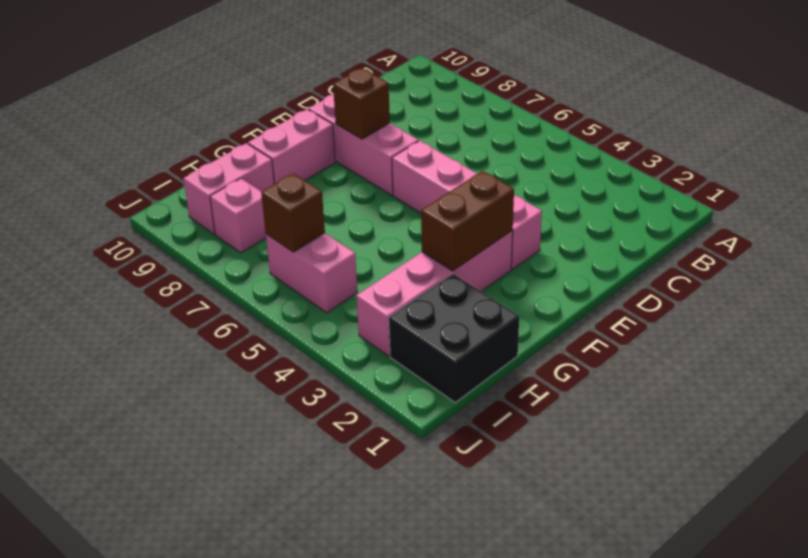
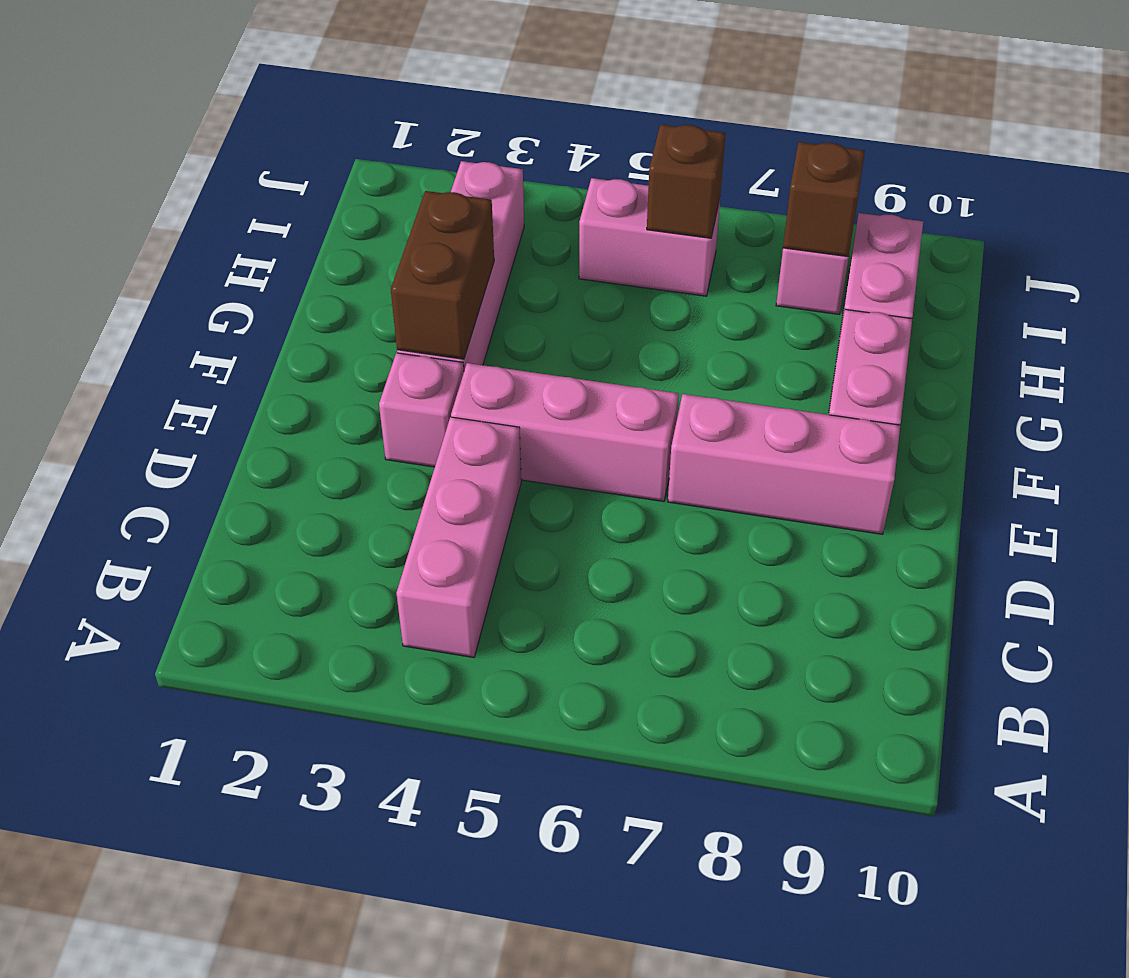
none -> pink brick B4:D4 level 1
brown brick E8 level 2 -> brown brick I8 level 2
black brick H1:I2 level 1 -> none

